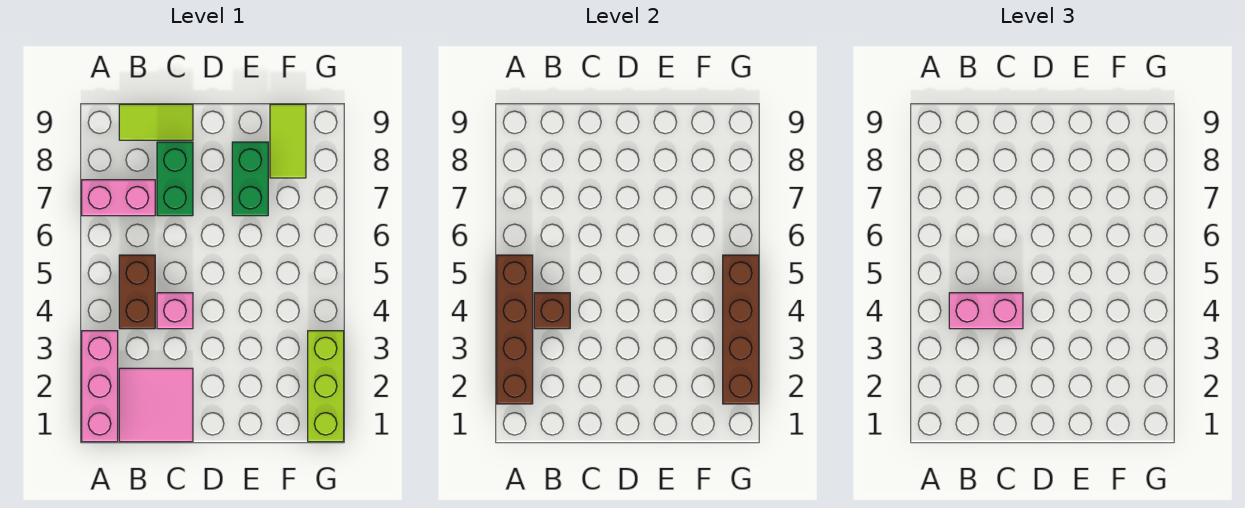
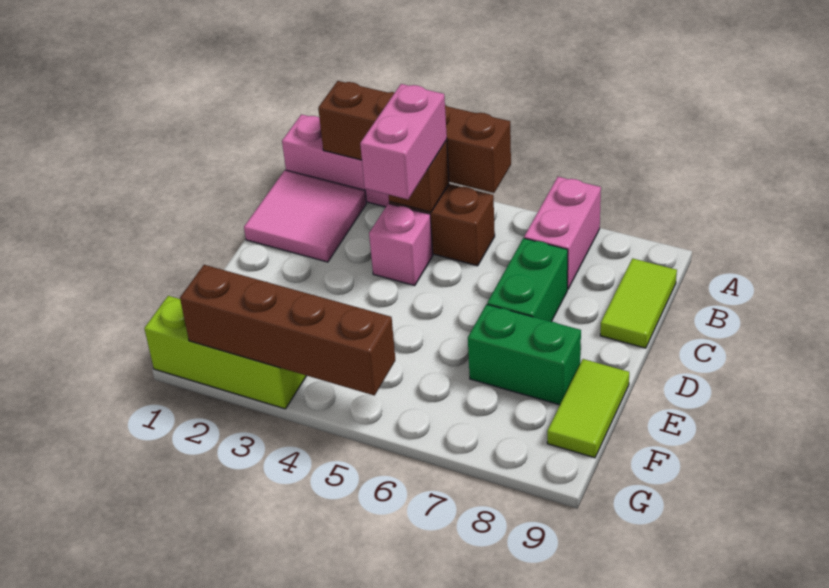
green brick C7:C8 level 1 -> green brick C7:D7 level 1
lime tile F8:F9 level 1 -> lime tile E9:F9 level 1

